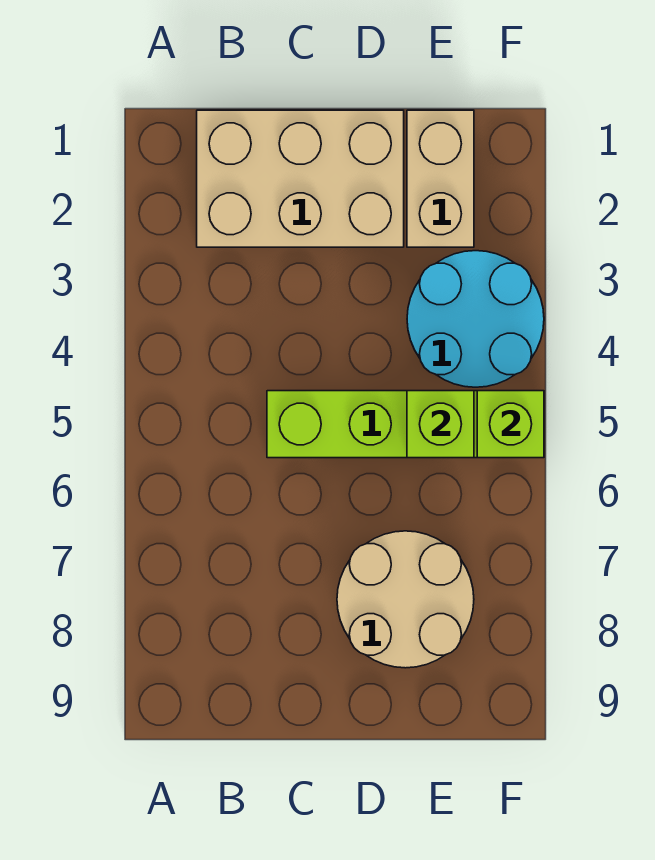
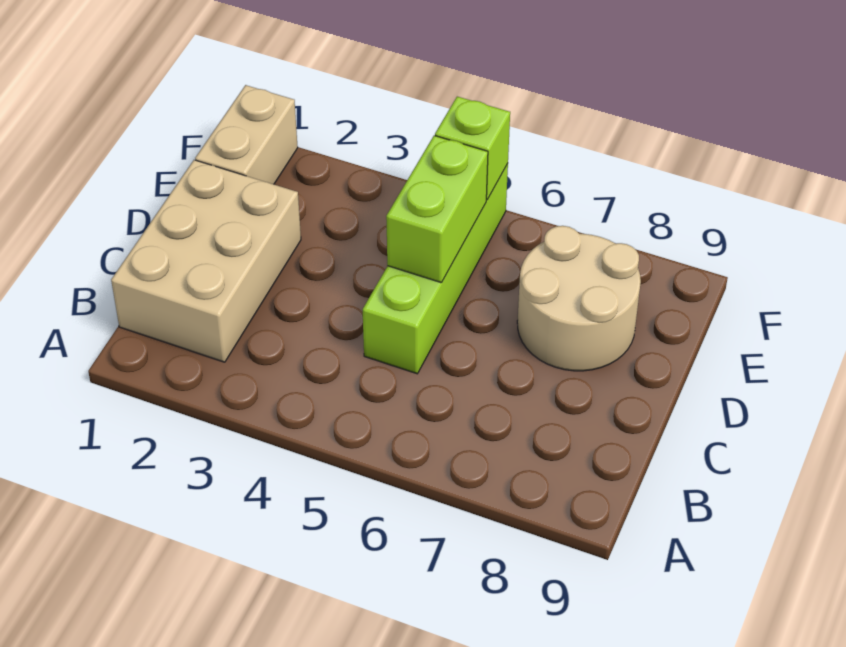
tan brick E1:E2 level 1 -> tan brick E1:F1 level 1
cyan round brick E3:F4 level 1 -> none
lime brick E5 level 2 -> lime brick D5:E5 level 2

